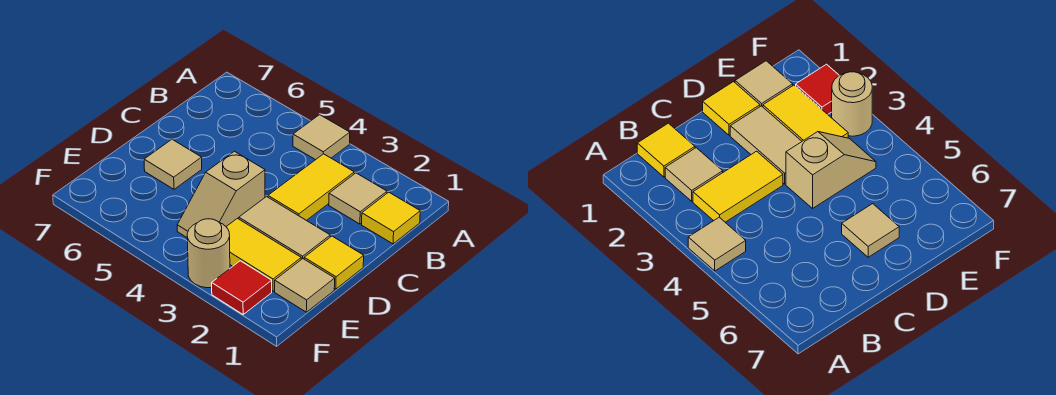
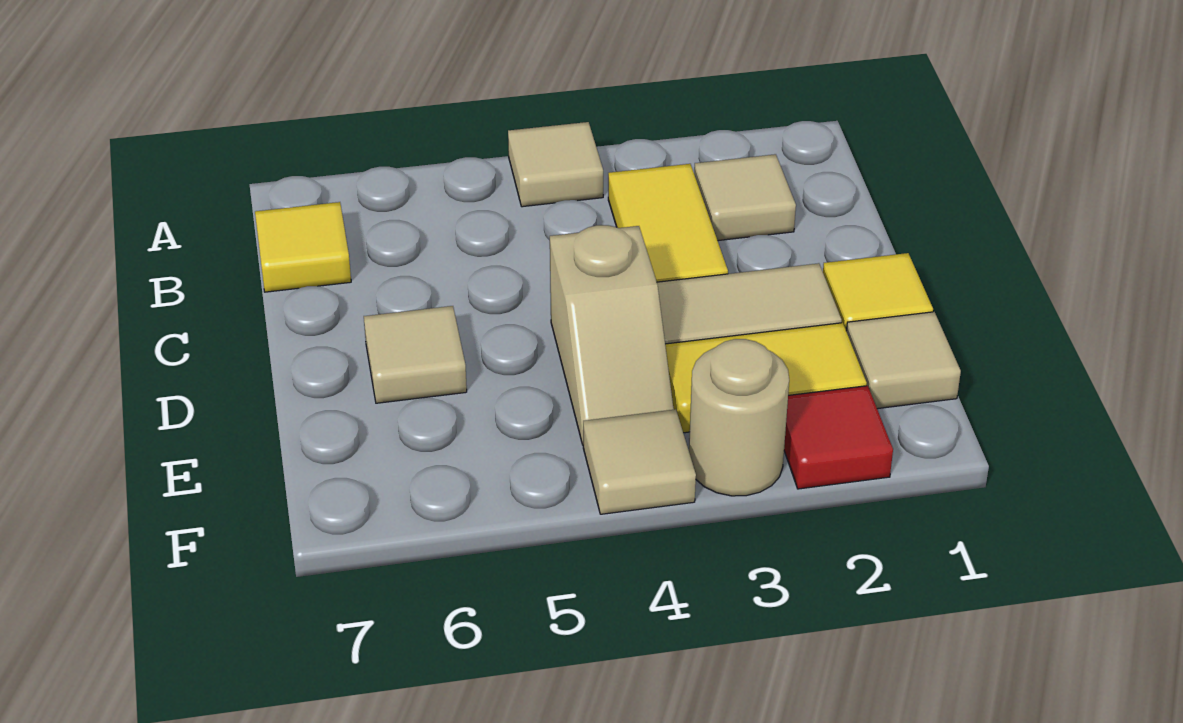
yellow tile B1 level 1 -> yellow tile B7 level 1
none -> tan tile F4 level 1

